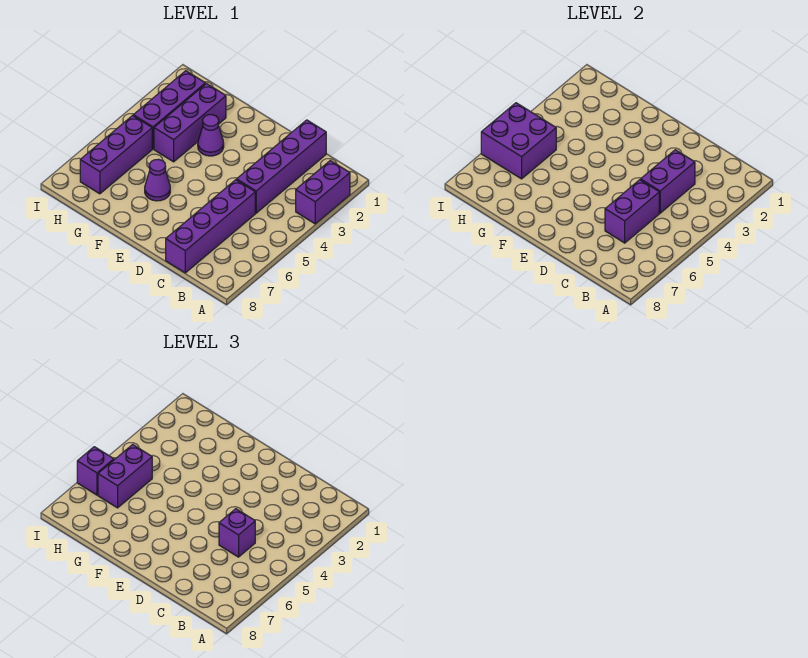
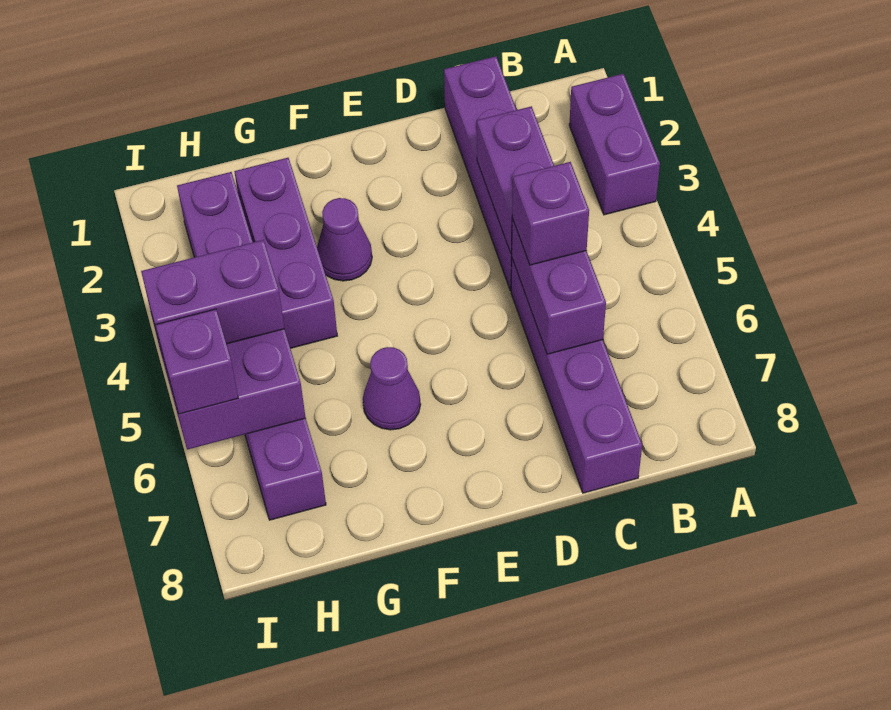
purple brick H5:H6 level 3 -> purple brick H5:I5 level 3

